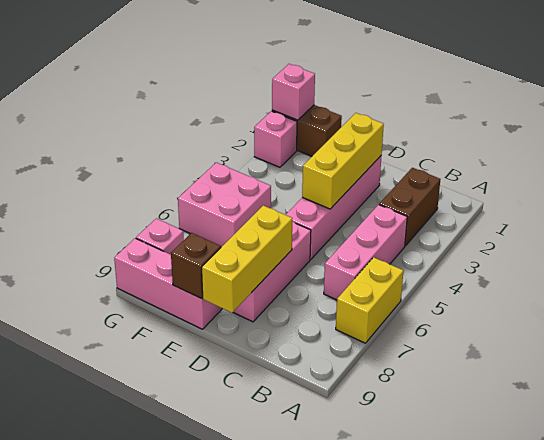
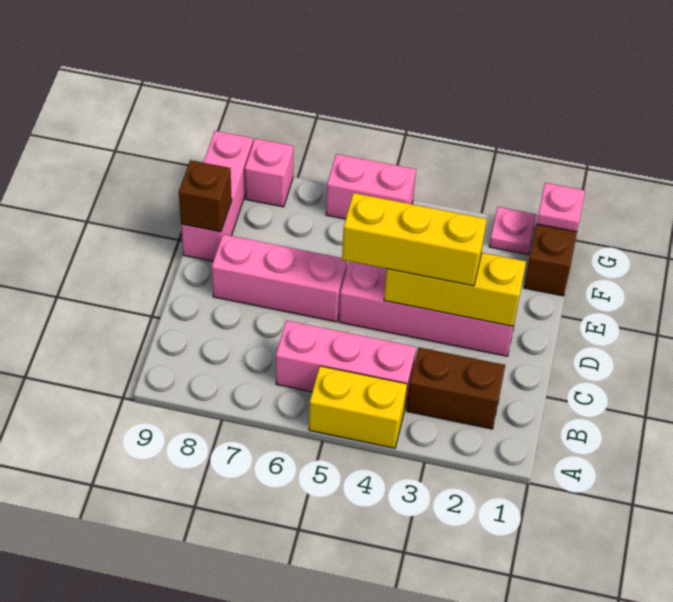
yellow brick A6:A7 level 1 -> yellow brick A4:A5 level 1
yellow brick D7:D9 level 2 -> yellow brick D3:D5 level 3
pink brick F5:G6 level 1 -> pink brick G5:G6 level 1
pink brick G1 level 2 -> pink plate G1 level 2
pink brick G2 level 1 -> pink plate G2 level 1

